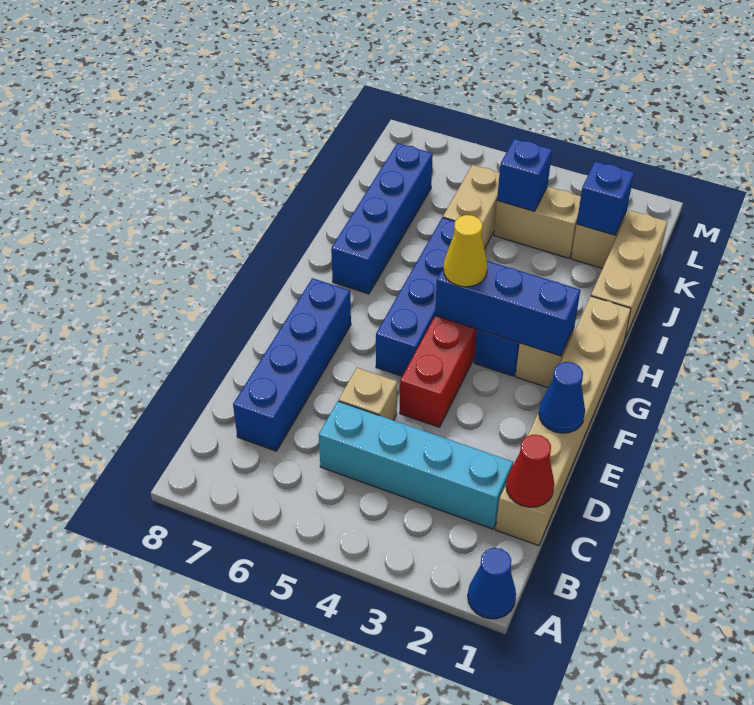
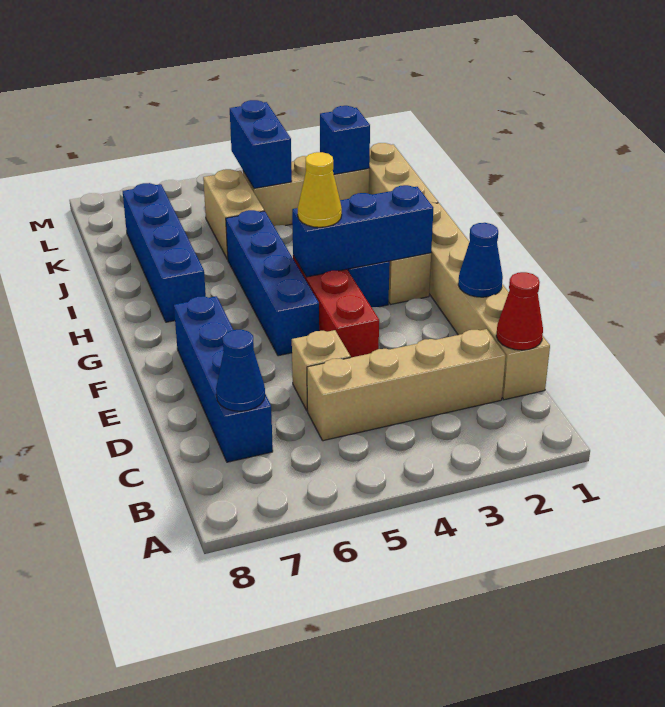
blue cone A1 level 1 -> blue cone C7 level 2
cyan brick C2:C5 level 1 -> tan brick C2:C5 level 1
blue brick K4 level 2 -> blue brick K4:L4 level 2

